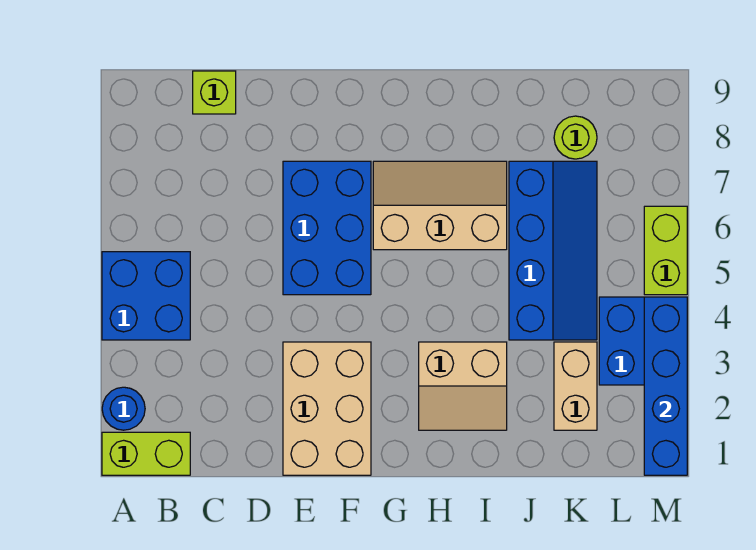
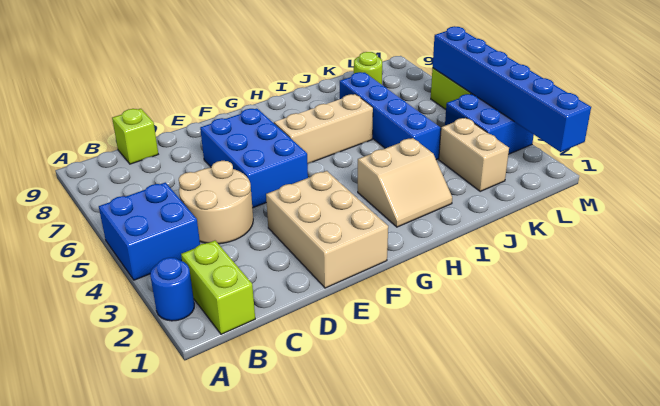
lime brick A1:B1 level 1 -> lime brick B1:B2 level 1
none -> tan round brick C4:D5 level 1
blue brick M1:M4 level 2 -> blue brick M1:M6 level 2

